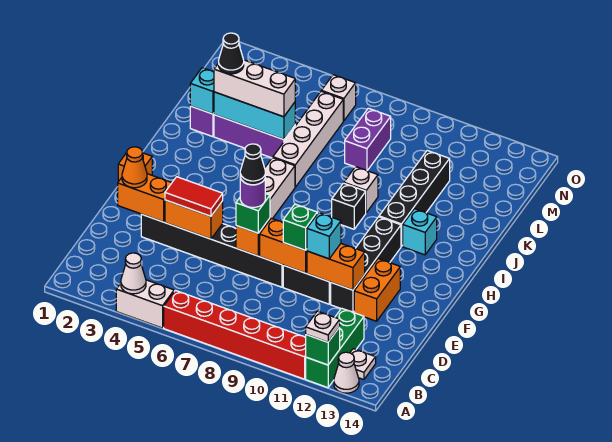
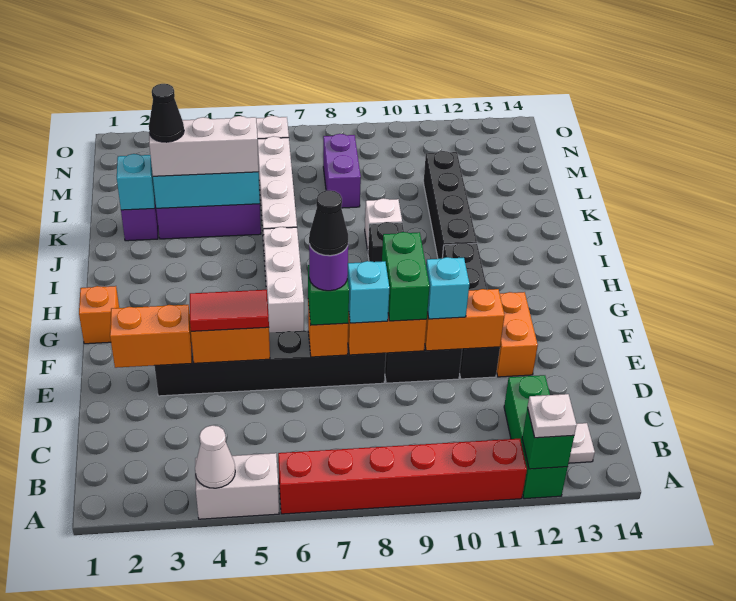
white cone A13 level 1 -> none
orange cone E2 level 3 -> none
green brick E9 level 3 -> green brick E9:F9 level 3
cyan brick I12 level 1 -> cyan brick E8 level 3

